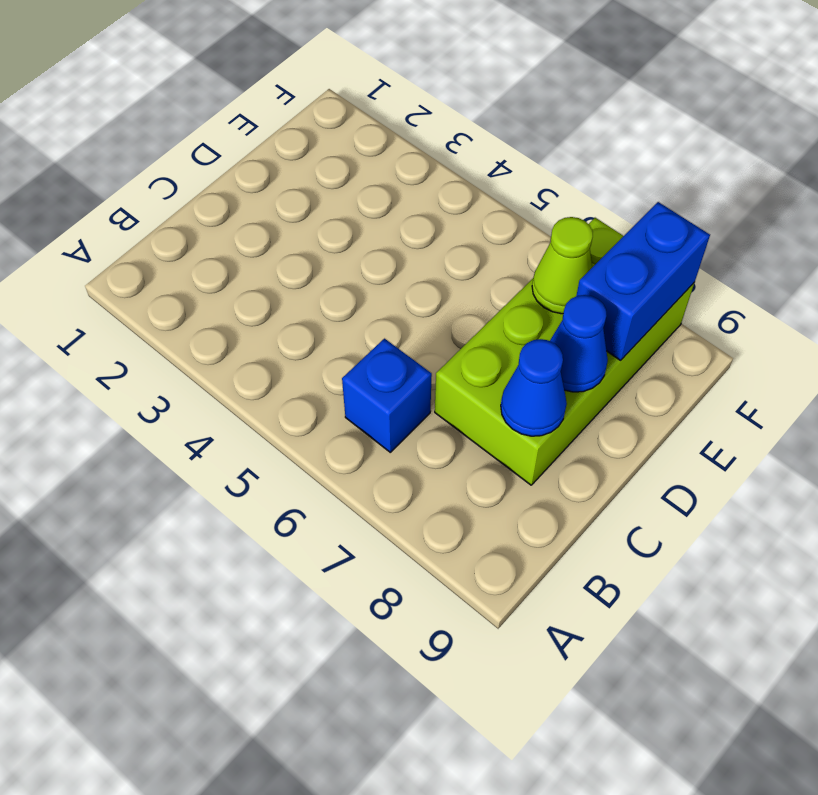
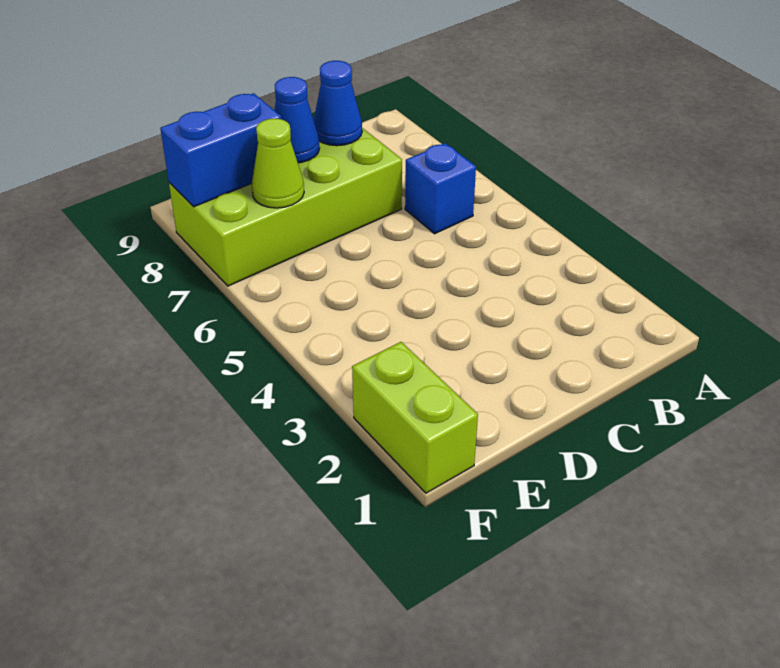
none -> lime brick F1:F2 level 1

